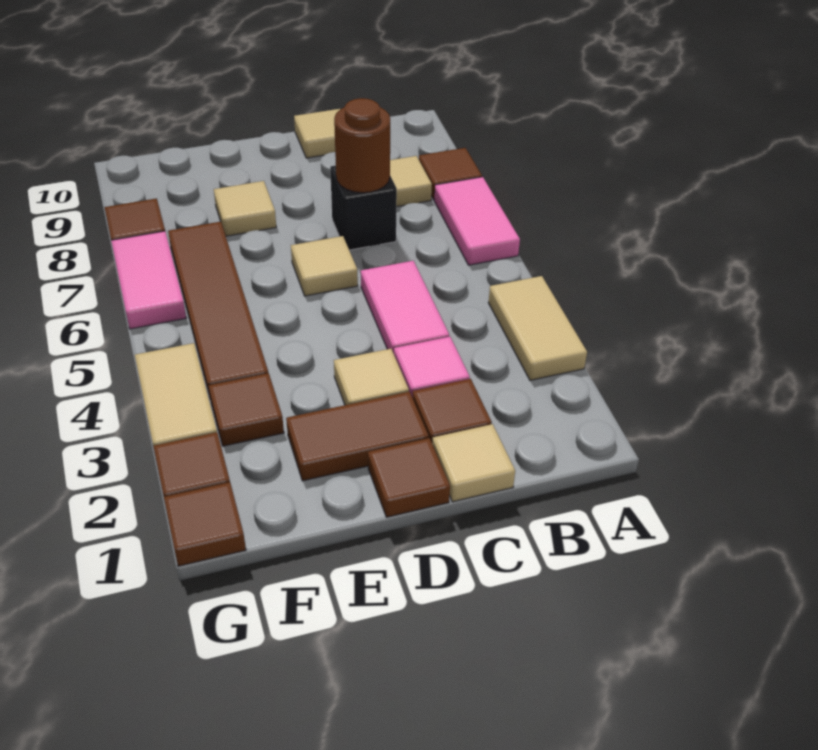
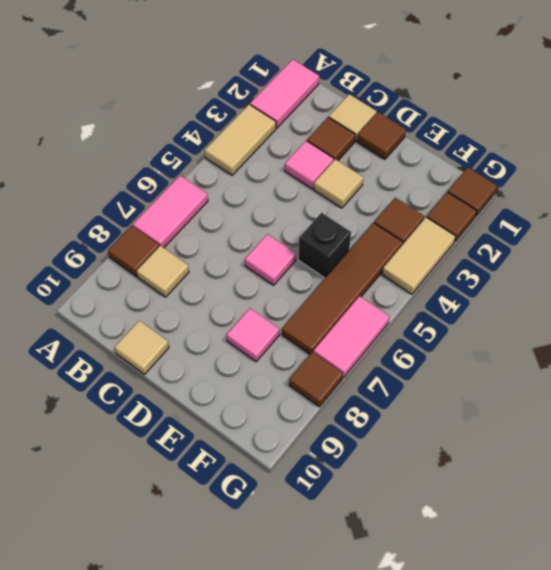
pink tile C4:C5 level 1 -> pink tile A1:A2 level 1
black brick C7 level 1 -> black brick E5 level 1
brown round brick C7 level 2 -> none
brown tile D2:E2 level 1 -> none
tan tile D6 level 1 -> pink tile D6 level 1
tan tile E8 level 1 -> pink tile E8 level 1

